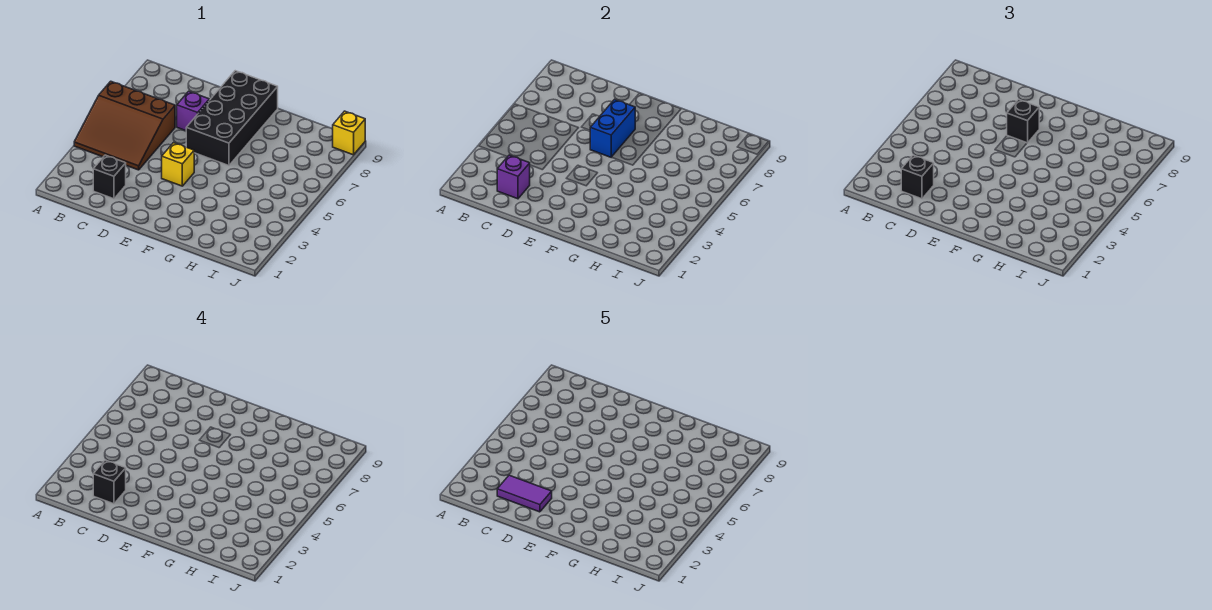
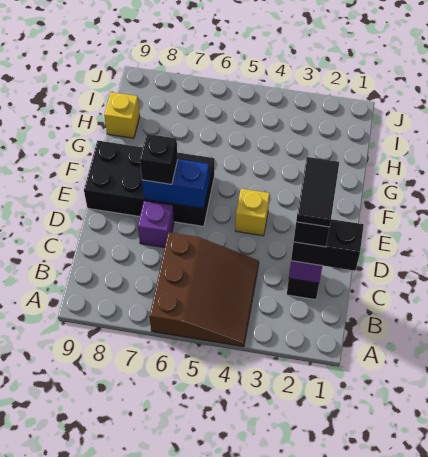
black brick C2 level 3 -> black brick C1:C2 level 3
purple tile C2:D2 level 5 -> black tile C2:D2 level 5
yellow brick J9 level 1 -> yellow brick H9 level 1

